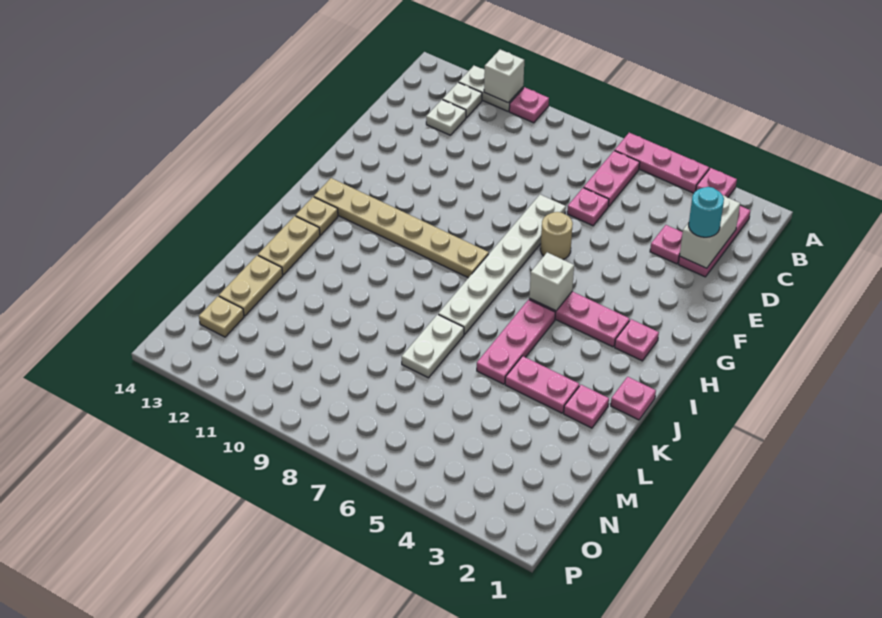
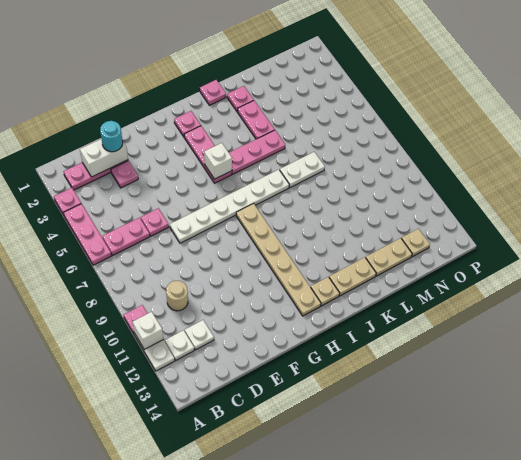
tan round brick F6 level 1 -> tan round brick C10 level 1

